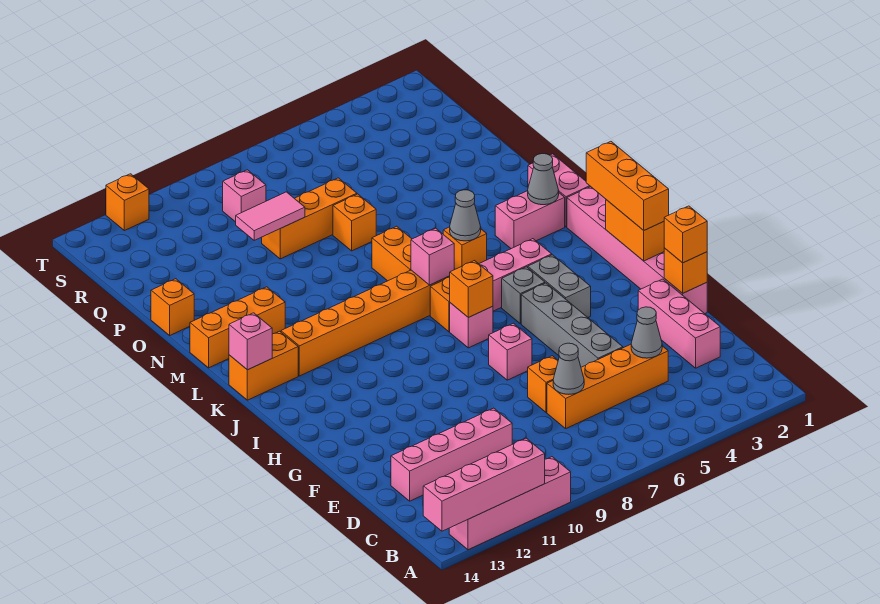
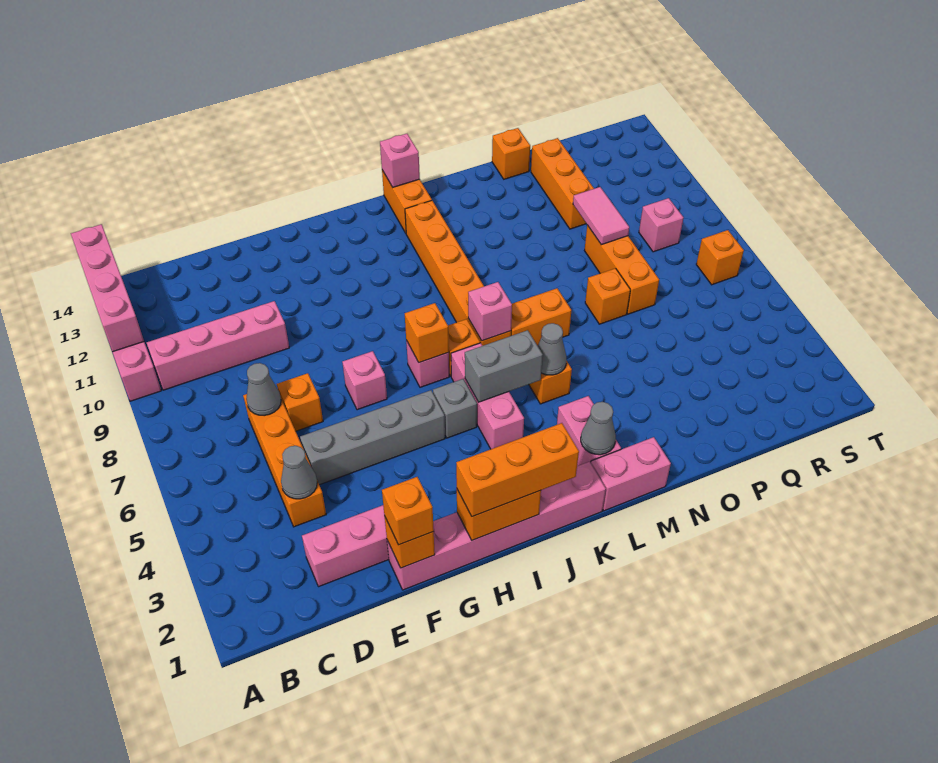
pink brick D10:D13 level 1 -> pink brick B10:E10 level 1
grey brick H4:I4 level 1 -> grey brick J5:K5 level 2
orange brick M12:M14 level 1 -> orange brick P11:P13 level 1
orange brick T12 level 1 -> orange brick S7 level 1

